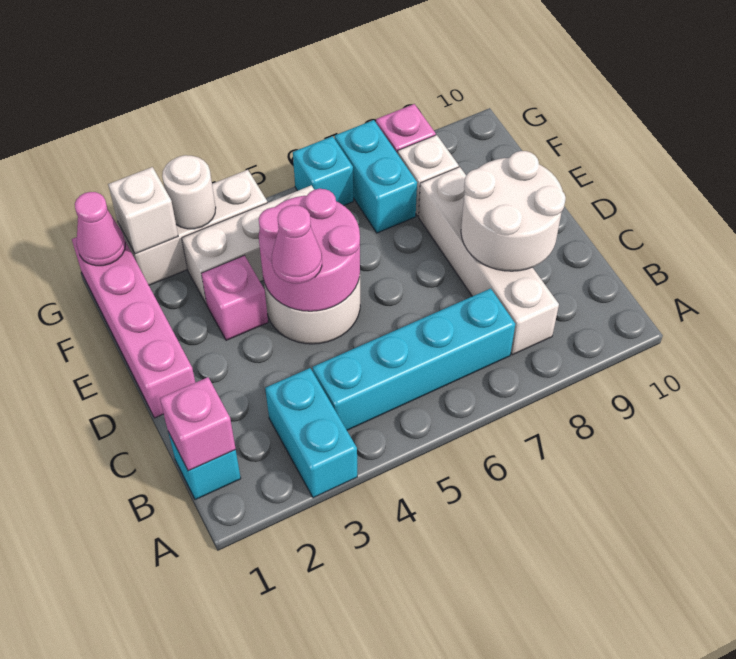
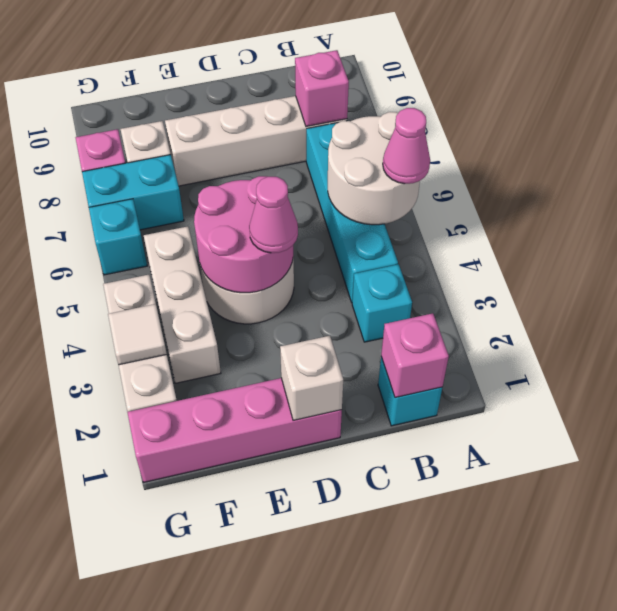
cyan brick A3:B3 level 1 -> cyan brick B3 level 1
white round brick C8:D9 level 2 -> white round brick A5:B6 level 2
pink brick E3 level 1 -> pink brick B8 level 2
pink cone G1 level 2 -> pink cone A5 level 3
white brick G2 level 2 -> white brick D1 level 2
white round brick G3 level 2 -> white tile G3 level 2

